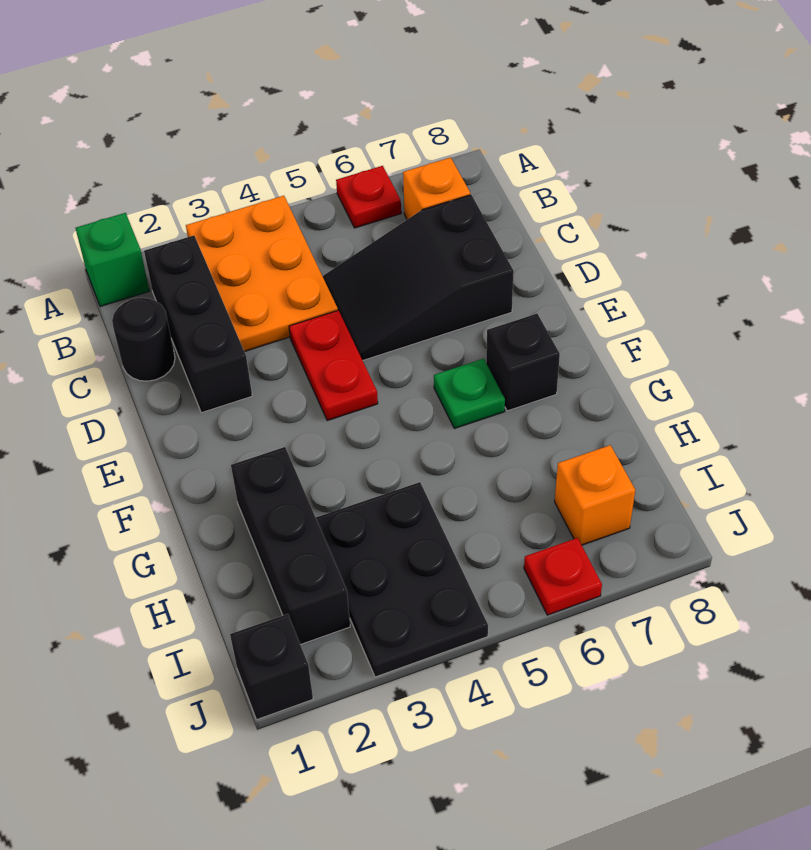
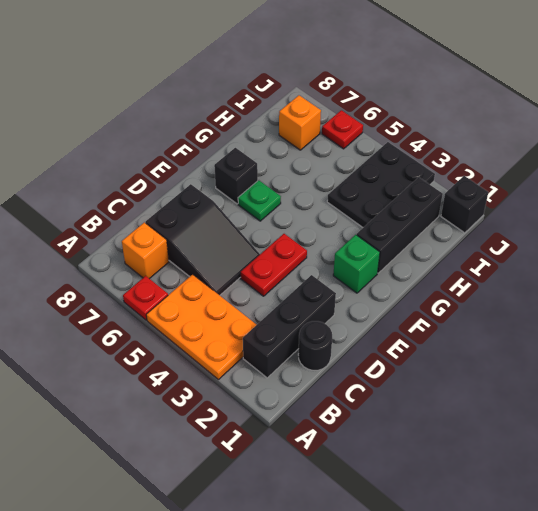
green brick A1 level 1 -> green brick F2 level 1
orange plate A3:C4 level 1 -> orange plate A3:B5 level 1

